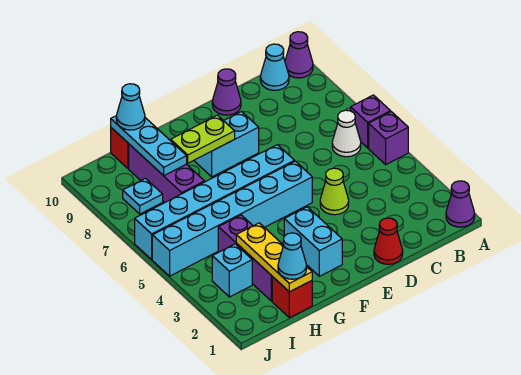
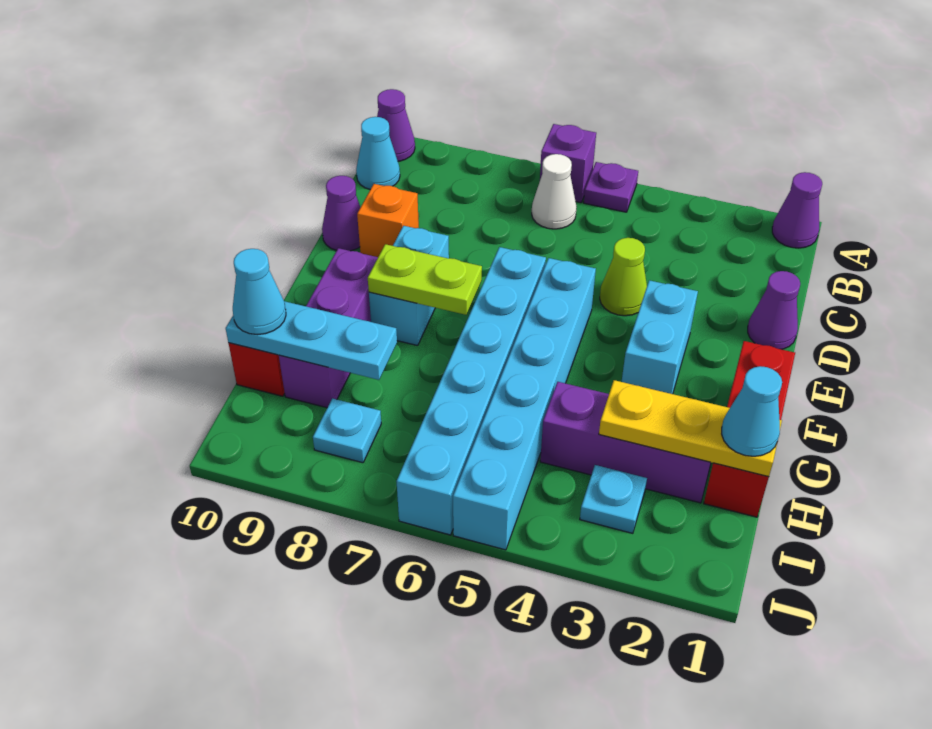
purple brick A5 level 1 -> purple plate A5 level 1
red cone D1 level 1 -> purple cone D1 level 1
none -> orange brick D9 level 1
cyan brick F2:F3 level 1 -> cyan brick E3:F3 level 1
lime plate F8:G8 level 2 -> lime plate F7:F8 level 2
red brick H1 level 1 -> red brick F1:H1 level 1
purple brick H7:H9 level 1 -> purple brick F9:H9 level 1
cyan brick I3 level 1 -> cyan plate I3 level 1

